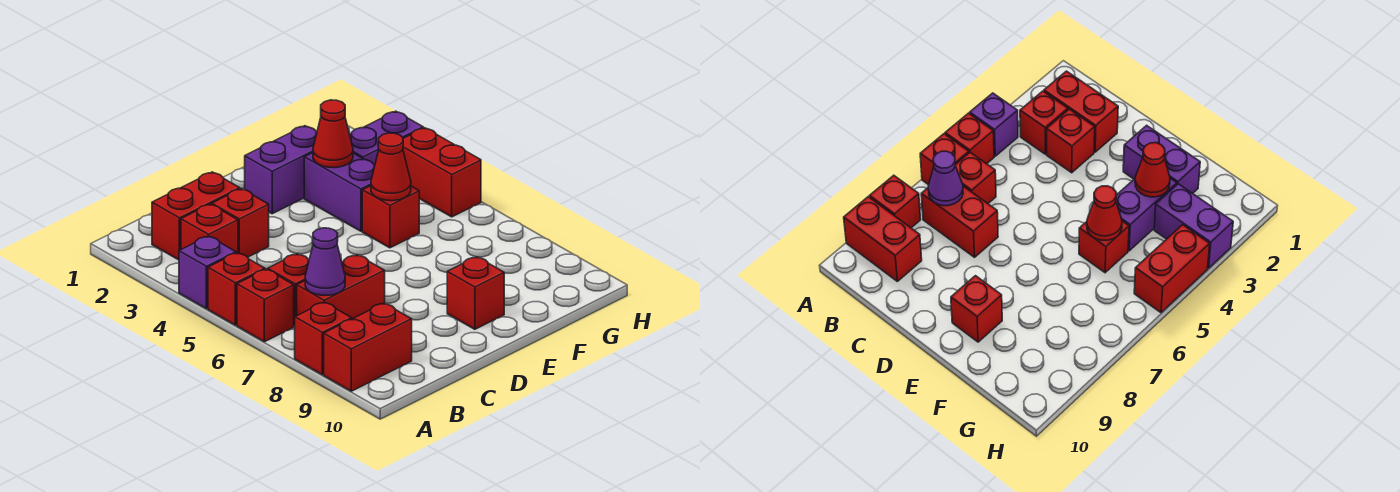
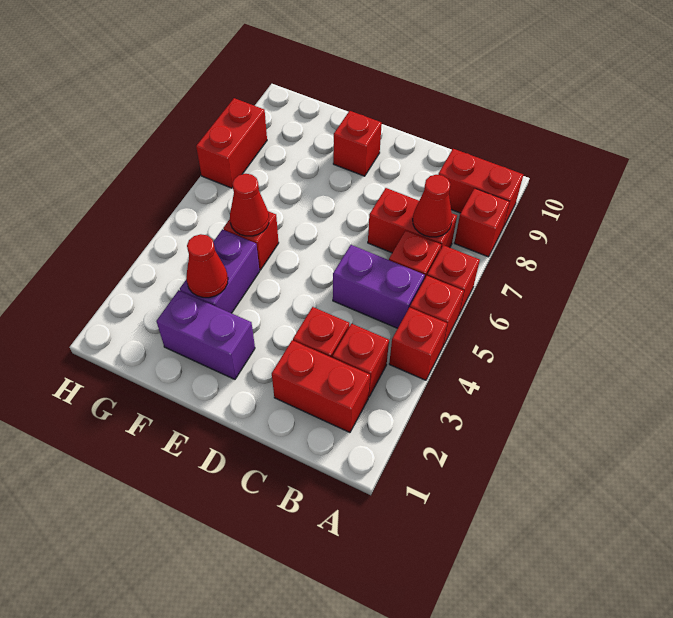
purple brick A4 level 1 -> red brick A4 level 1
purple cone B7 level 2 -> red cone B7 level 2
purple brick G3:H3 level 1 -> purple brick B5:C5 level 1
red brick H4:H5 level 1 -> red brick H7:H8 level 1

